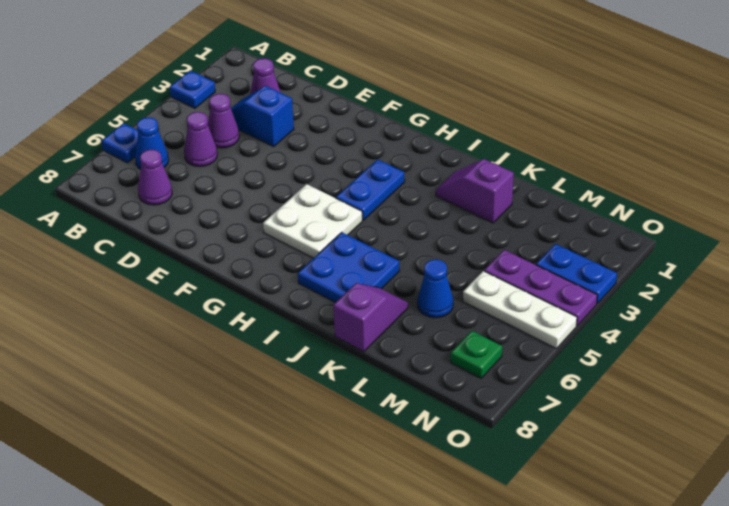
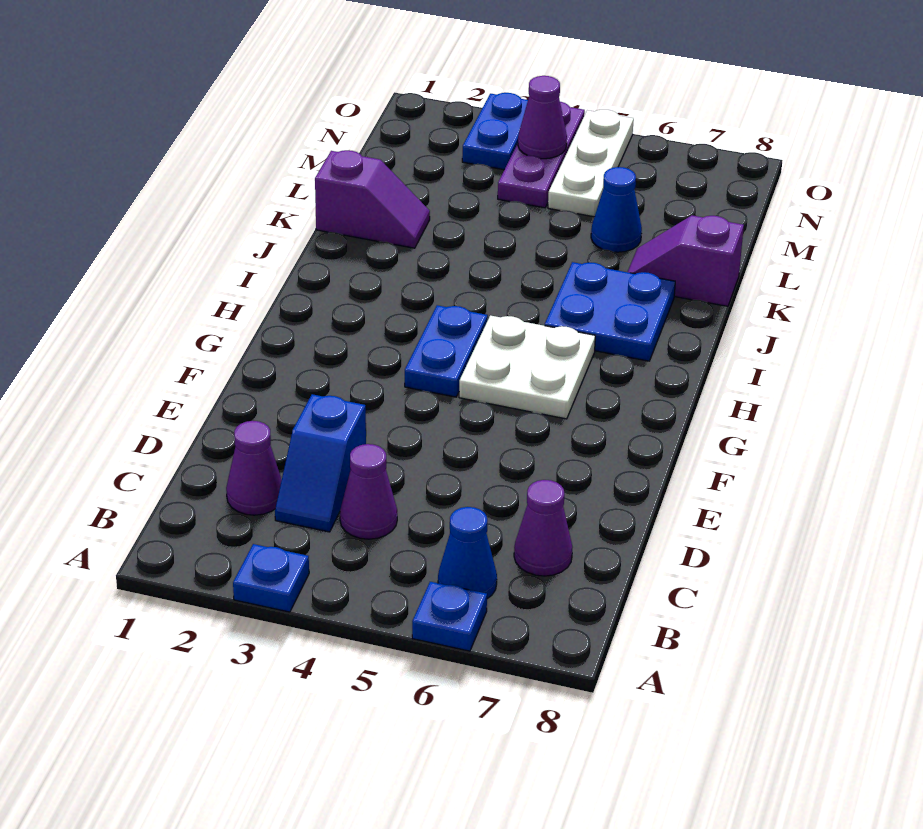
purple cone C5 level 1 -> purple cone N4 level 2
blue plate H3:H4 level 1 -> blue plate G4:H4 level 1
purple slope J2:K2 level 1 top K -> purple slope K1:K2 level 1 top 1
green plate N7 level 1 -> none

